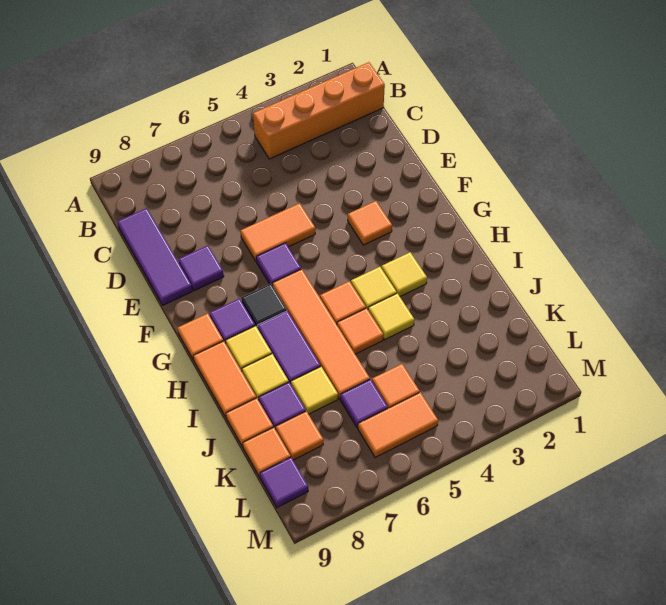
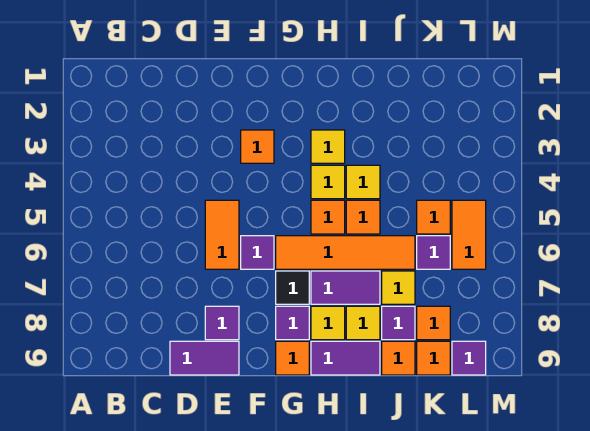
orange brick B1:B4 level 1 -> none
purple tile C9:E9 level 1 -> purple tile D9:E9 level 1
orange tile H9:I9 level 1 -> purple tile H9:I9 level 1

